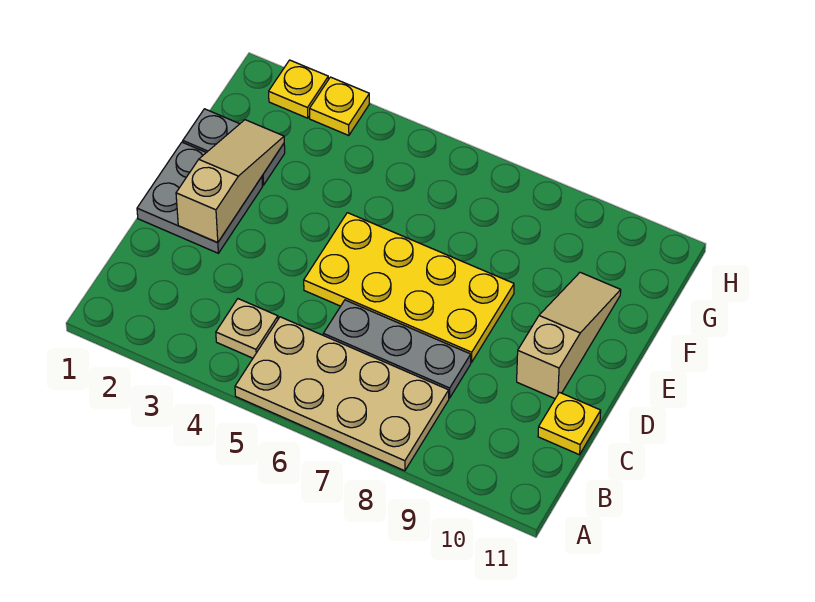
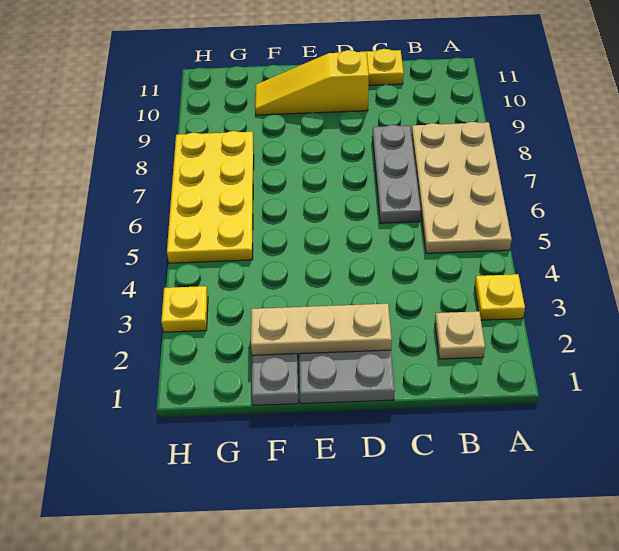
tan plate B4 level 1 -> tan plate B2 level 1
tan slope D2:F2 level 2 top D -> tan plate D2:F2 level 2
yellow plate D5:E8 level 1 -> yellow plate G5:H8 level 1
tan slope D10:F10 level 1 top D -> yellow slope D10:F10 level 1 top D
yellow plate H2 level 1 -> yellow plate A3 level 1

